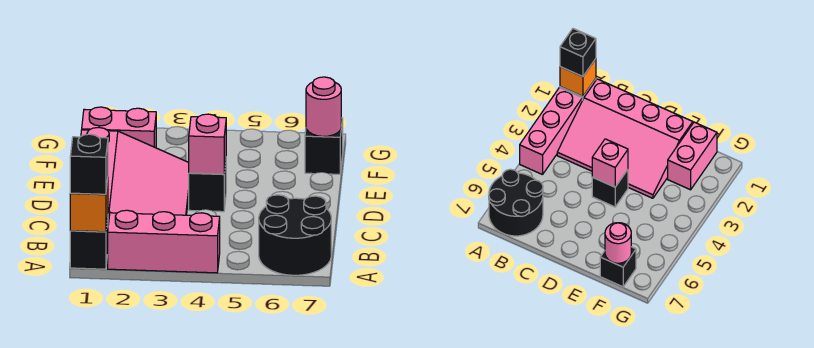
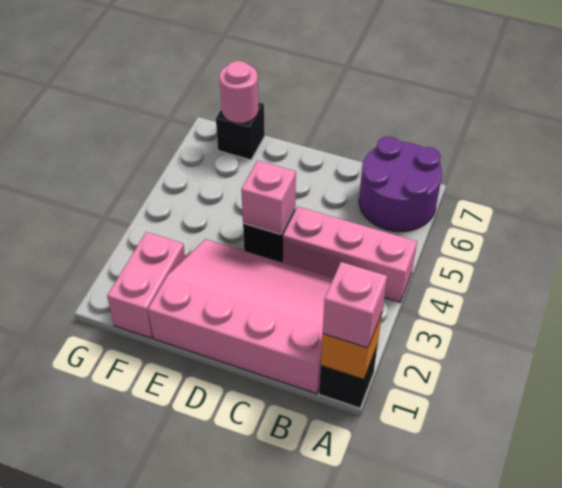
black brick A1 level 3 -> pink brick A1 level 3
pink brick A2:A4 level 1 -> pink brick A4:C4 level 1
black round brick A6:B7 level 1 -> purple round brick A6:B7 level 1

